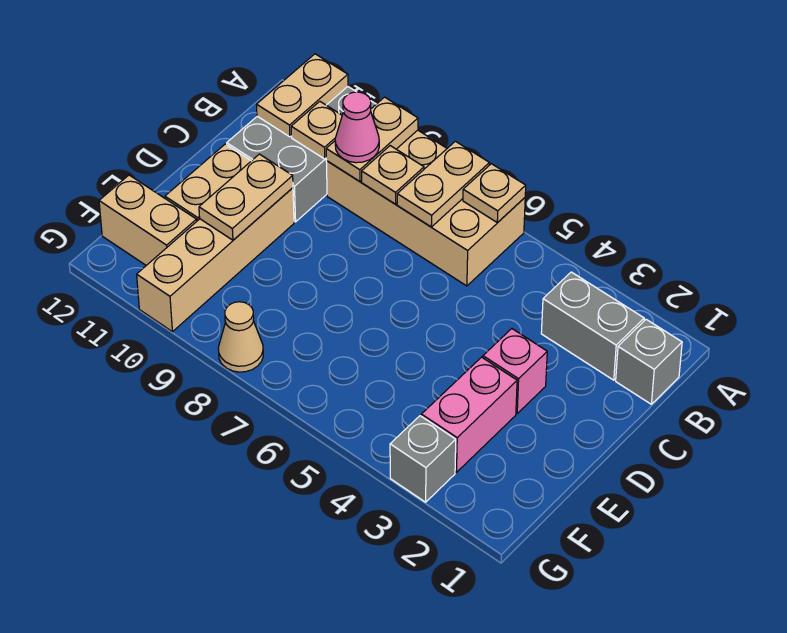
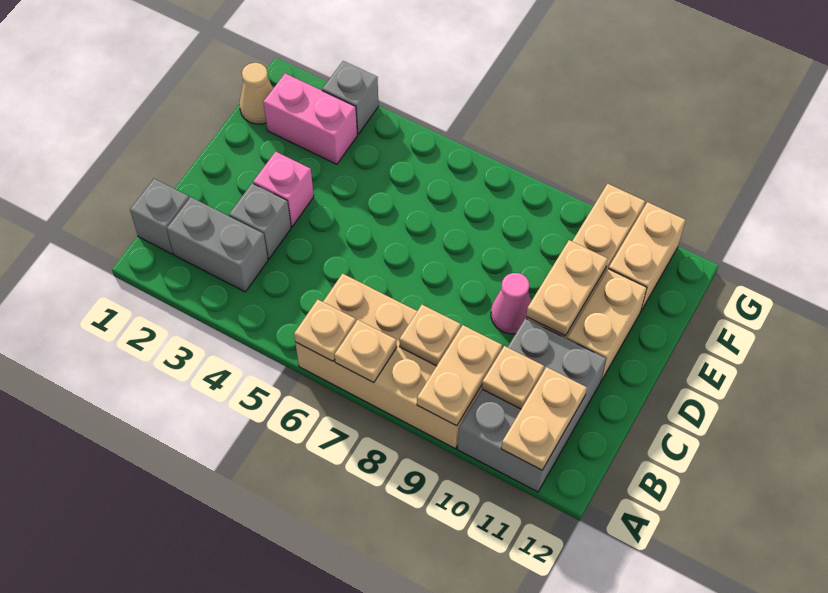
tan plate A7:B7 level 2 -> tan plate A7 level 2
pink cone B9 level 3 -> pink cone D9 level 1
none -> grey brick C3 level 1
pink brick E3:F3 level 1 -> pink brick F2:F3 level 1
tan brick F11:F12 level 1 -> tan brick F11:G11 level 1
tan cone G8 level 1 -> tan cone F1 level 1

